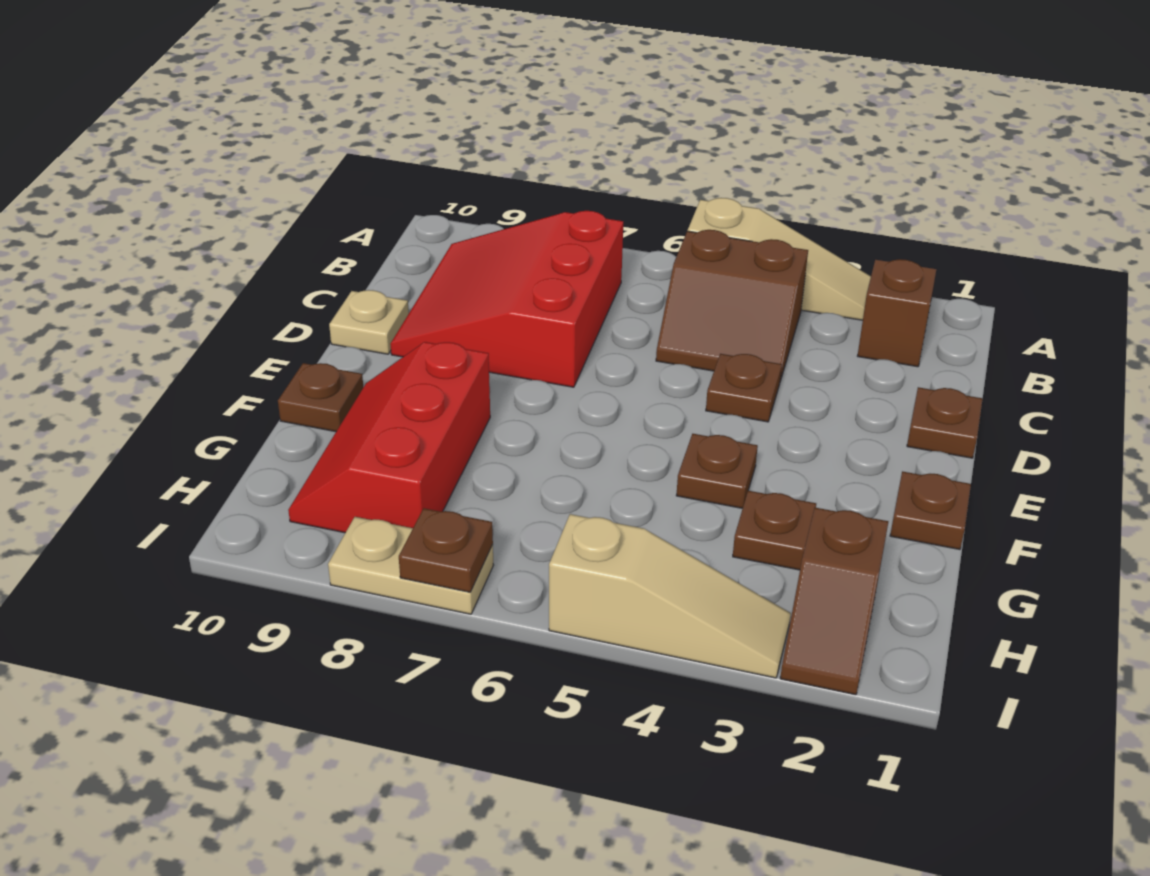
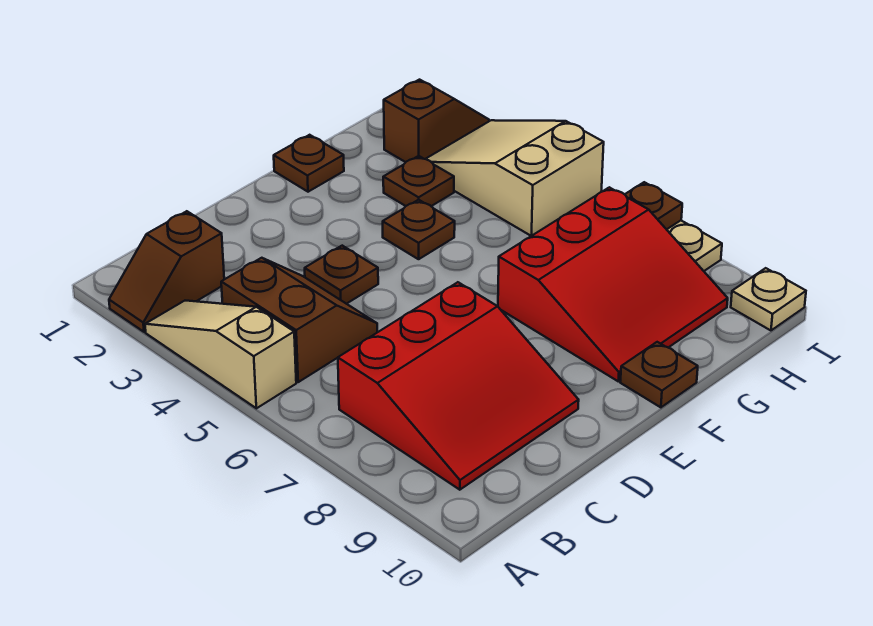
brown plate D1 level 1 -> none
tan plate D10 level 1 -> tan plate I10 level 1
red slope F8:H9 level 1 top 8 -> red slope F7:H9 level 1 top 7
tan slope I3:I5 level 1 top 5 -> tan slope H3:I5 level 1 top 5

